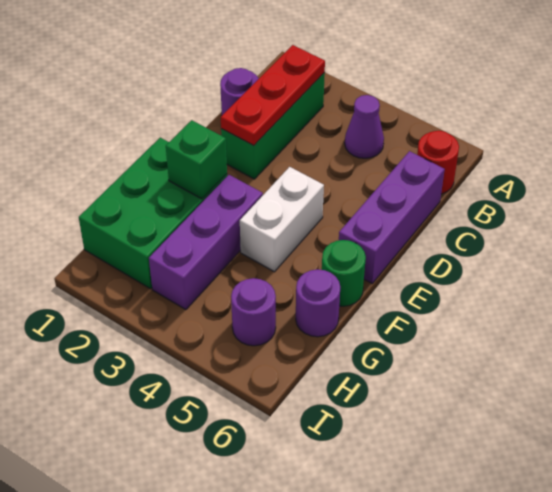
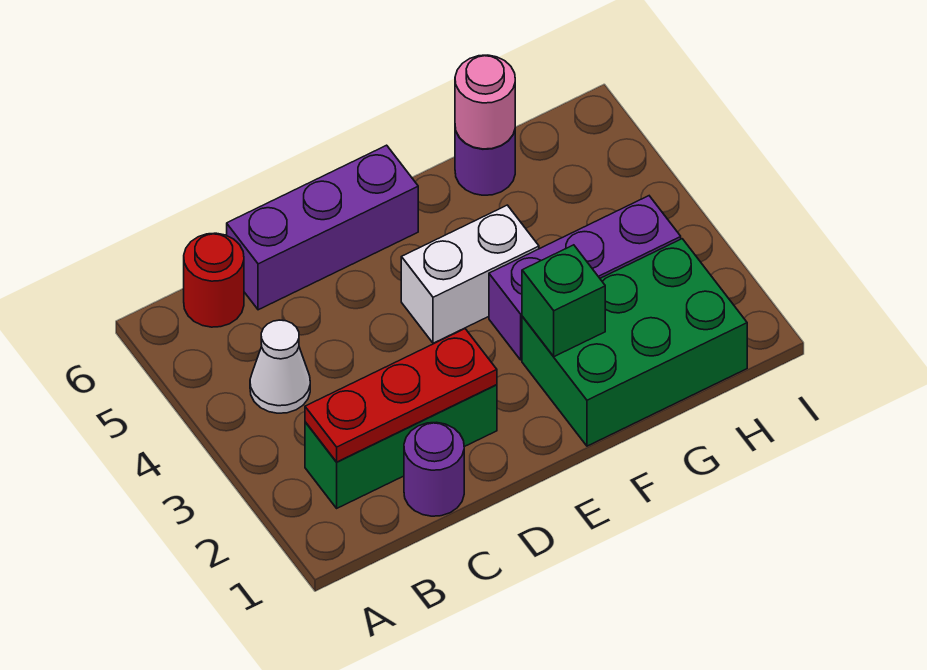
purple cone B4 level 1 -> white cone B4 level 1
green round brick F6 level 1 -> none
none -> pink round brick G6 level 2
purple round brick H5 level 1 -> none

